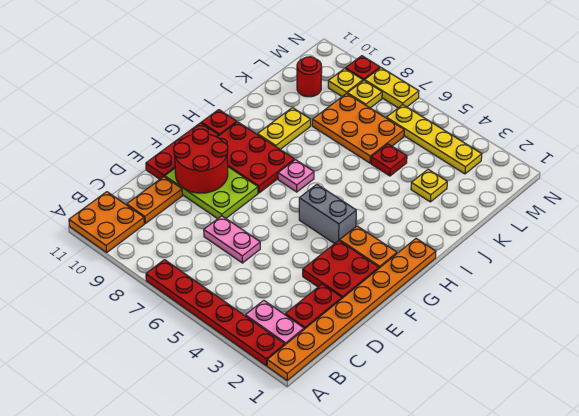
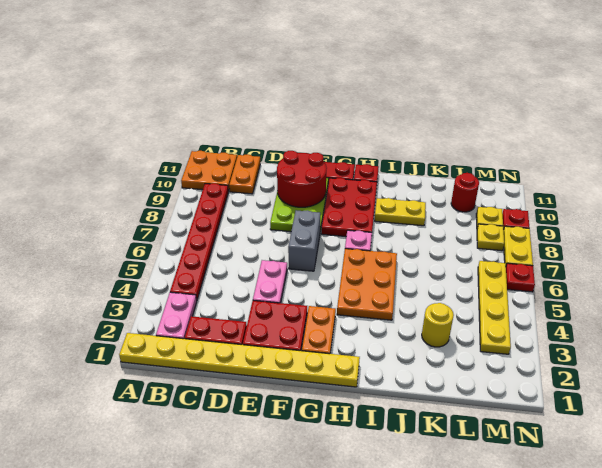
orange plate A1:H1 level 1 -> yellow plate A1:H1 level 1
red plate A2:A7 level 1 -> red plate B4:B9 level 1
orange plate C10:D10 level 1 -> orange plate C10:C11 level 1
pink plate D6:D7 level 1 -> pink plate E4:E5 level 1
grey brick G4:G5 level 1 -> grey brick F6:F7 level 1
yellow plate K3 level 1 -> yellow round brick K3 level 1
red plate K5 level 1 -> red plate N6 level 1
orange plate K6:L8 level 1 -> orange plate H4:I6 level 1

